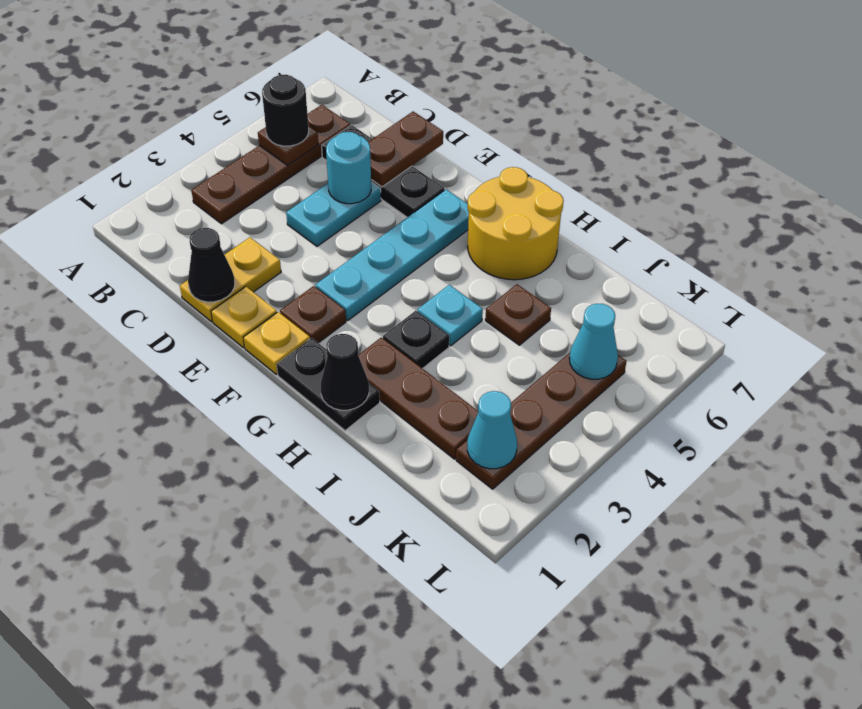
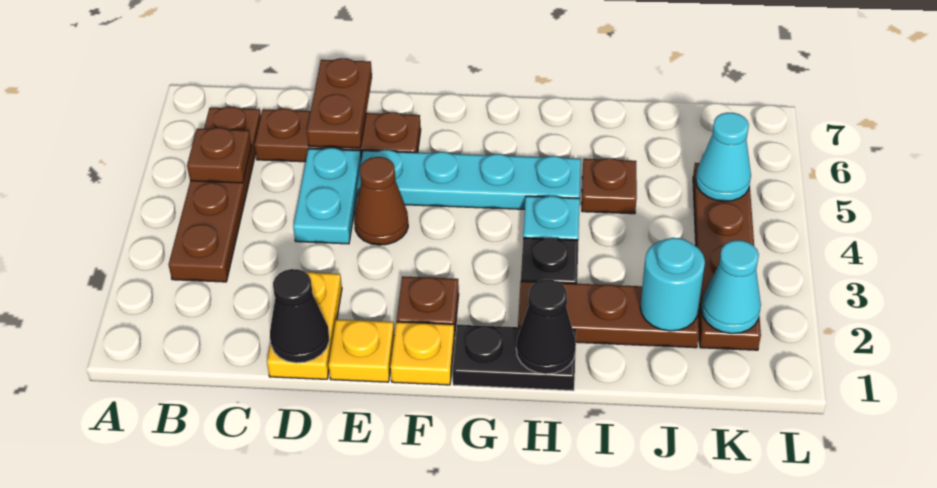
black round brick B5 level 3 -> none
black plate C6:E6 level 1 -> brown plate C6:E6 level 1
cyan round brick D5 level 2 -> cyan round brick J2 level 2
none -> brown cone E4 level 1
cyan plate F3:F6 level 1 -> cyan plate E5:H5 level 1
yellow round brick G6:H7 level 1 -> none

